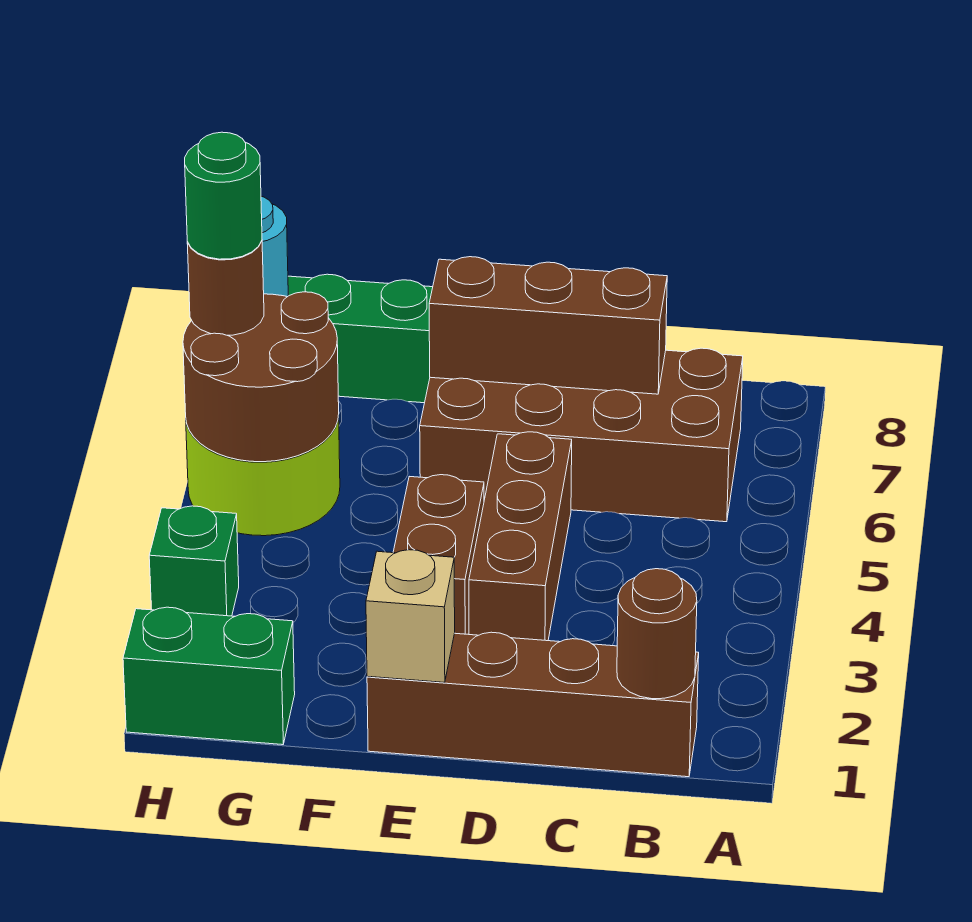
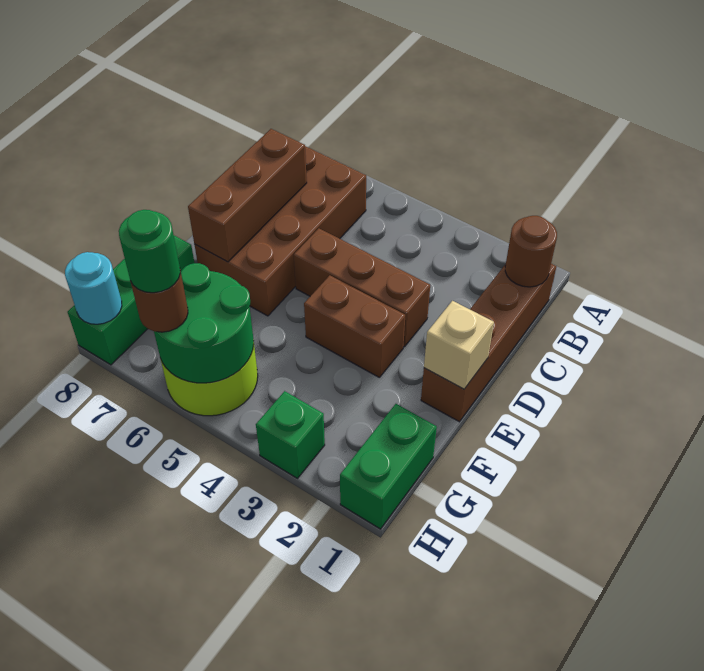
brown round brick G5:H6 level 2 -> green round brick G5:H6 level 2

